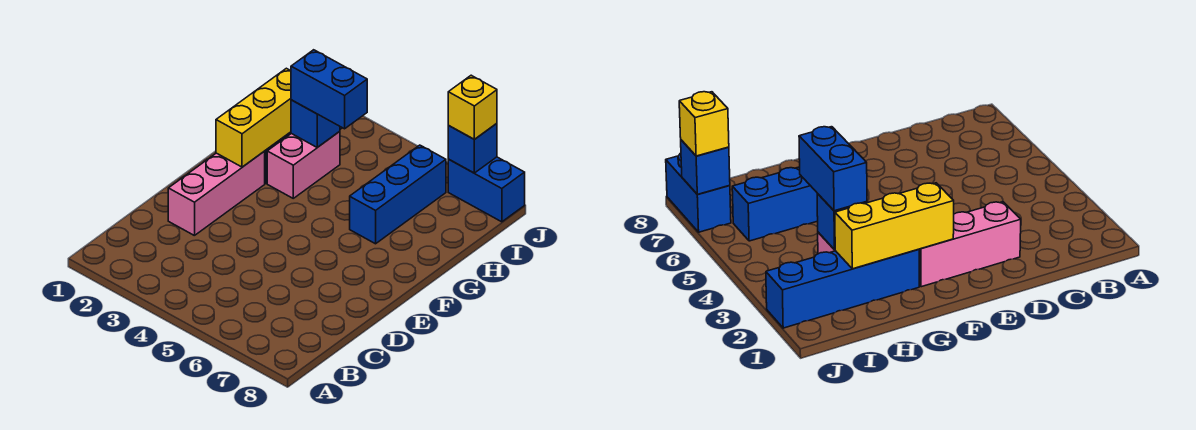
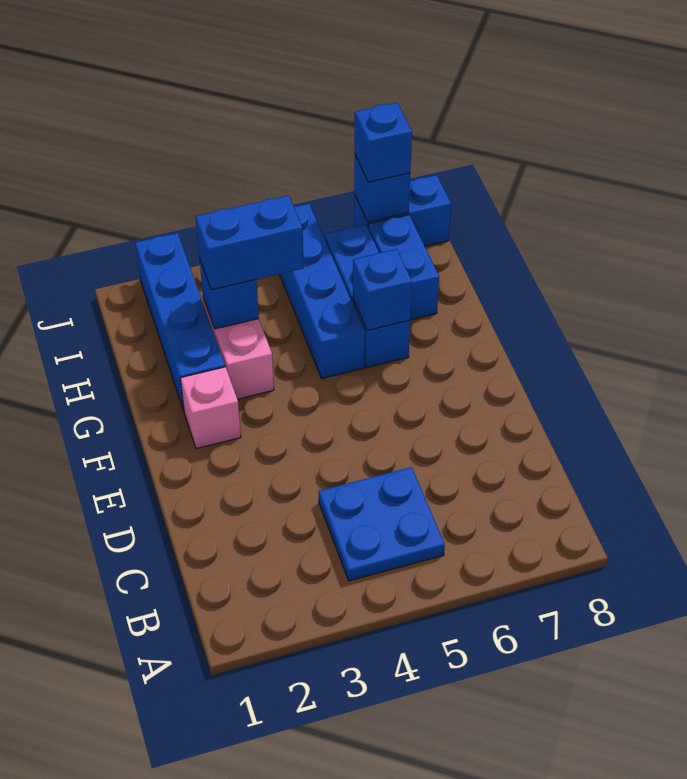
none -> blue plate B4:C5 level 1
pink brick D2:F2 level 1 -> pink brick F2 level 1
yellow brick F2:H2 level 2 -> none
none -> blue brick G5:J5 level 1
none -> blue brick G6 level 2
none -> blue brick H7:I7 level 1
yellow brick J7 level 3 -> blue brick J7 level 3

